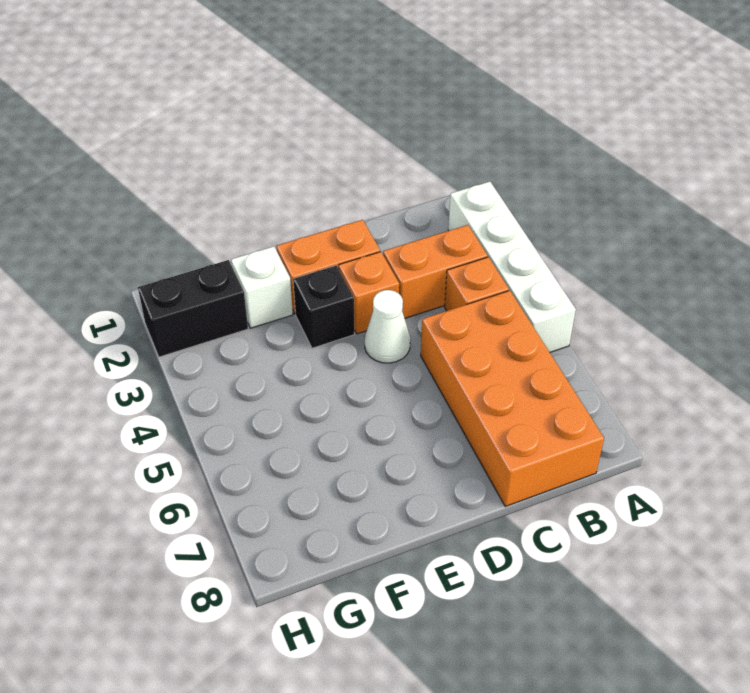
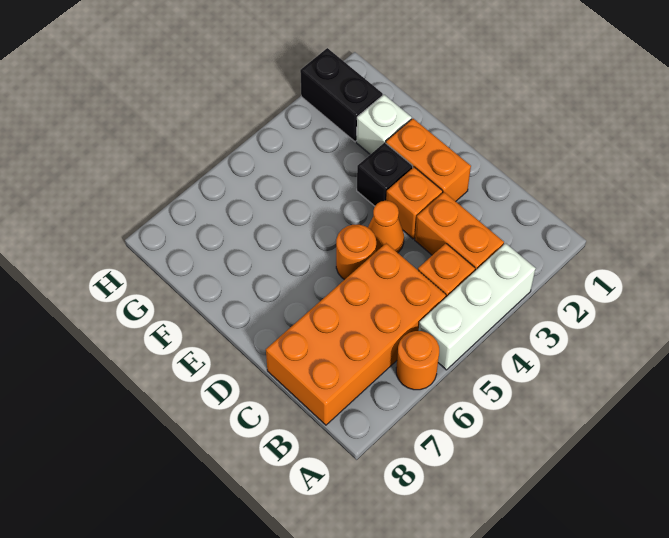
white brick A2:A5 level 1 -> white brick A3:A5 level 1
none -> orange round brick A6 level 1
white cone D4 level 1 -> orange cone D4 level 1
none -> orange round brick D5 level 1

